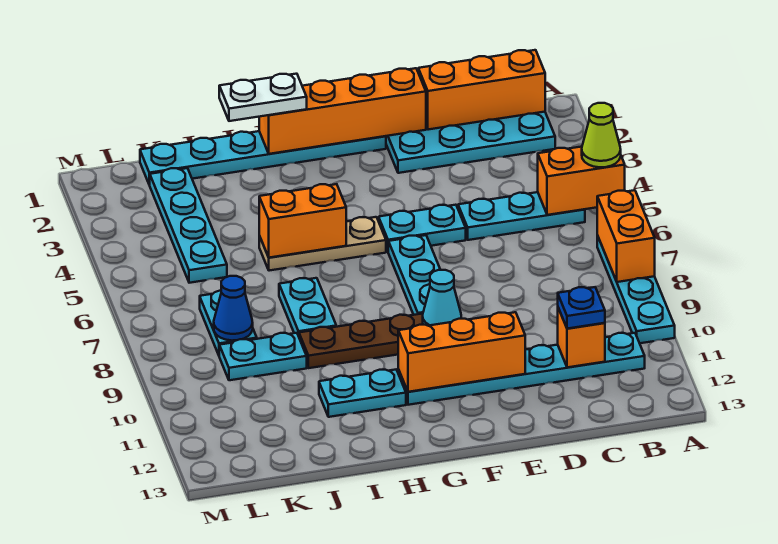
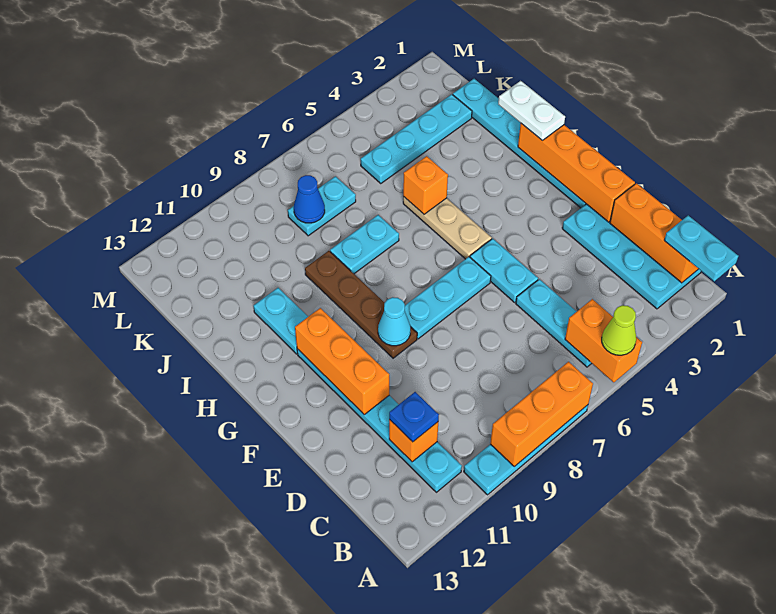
orange brick A7:A8 level 2 -> orange brick A7:A9 level 2
orange brick H5:I5 level 2 -> orange brick I5 level 2
cyan plate J9:K9 level 1 -> cyan plate A1:B1 level 3

